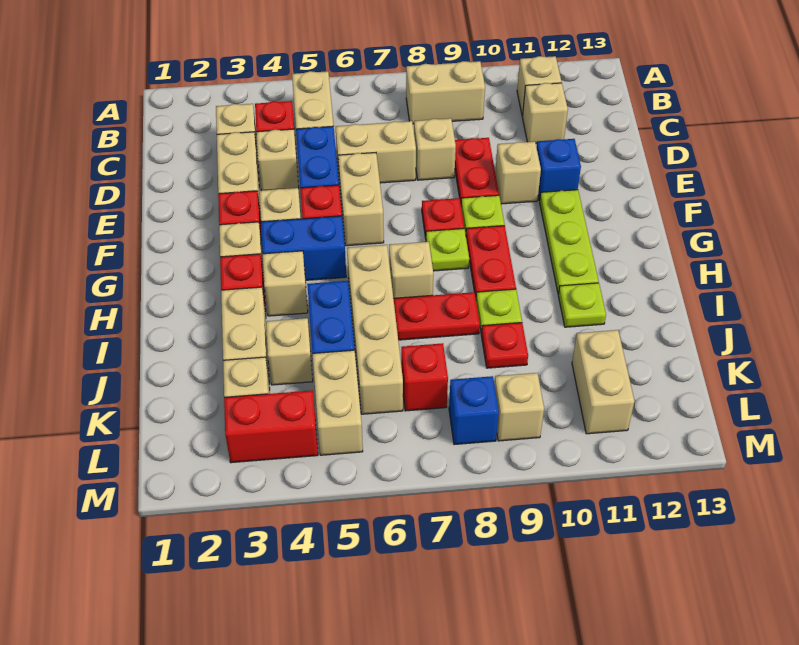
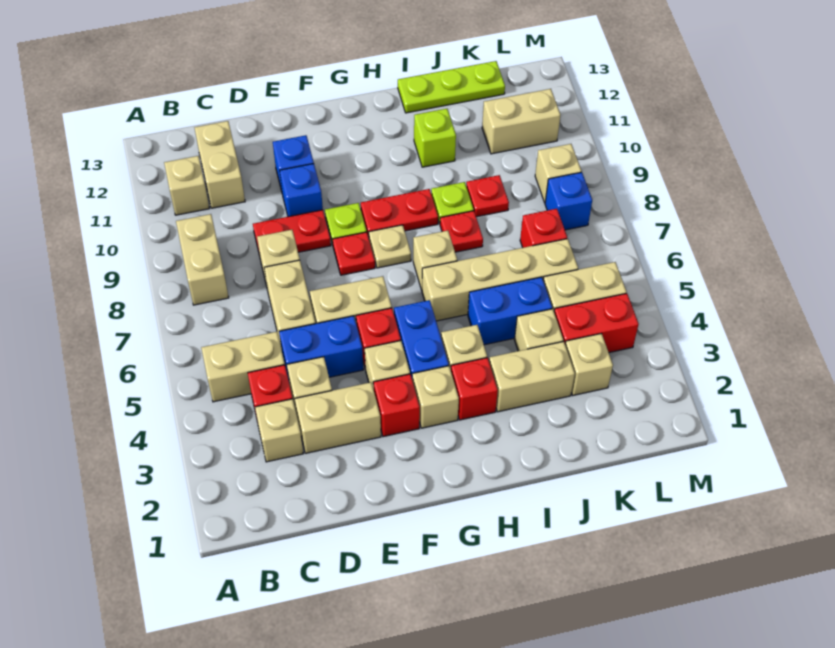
tan brick C11 level 1 -> tan brick C11:C12 level 1
tan brick E10 level 1 -> blue brick E10 level 1
lime plate F11:H11 level 1 -> lime plate I13:K13 level 1
lime plate G8 level 1 -> tan plate G8 level 1
red plate I7:I8 level 1 -> red plate I8 level 1
lime plate I11 level 1 -> lime brick I11 level 1
red brick L3:L4 level 1 -> red brick K4:L4 level 1

